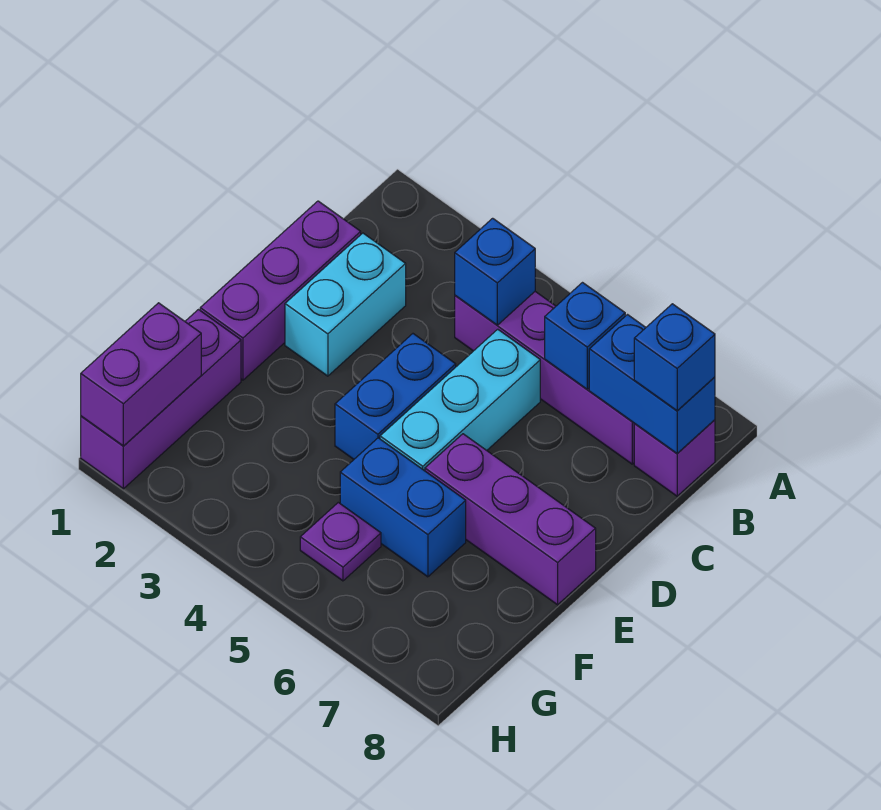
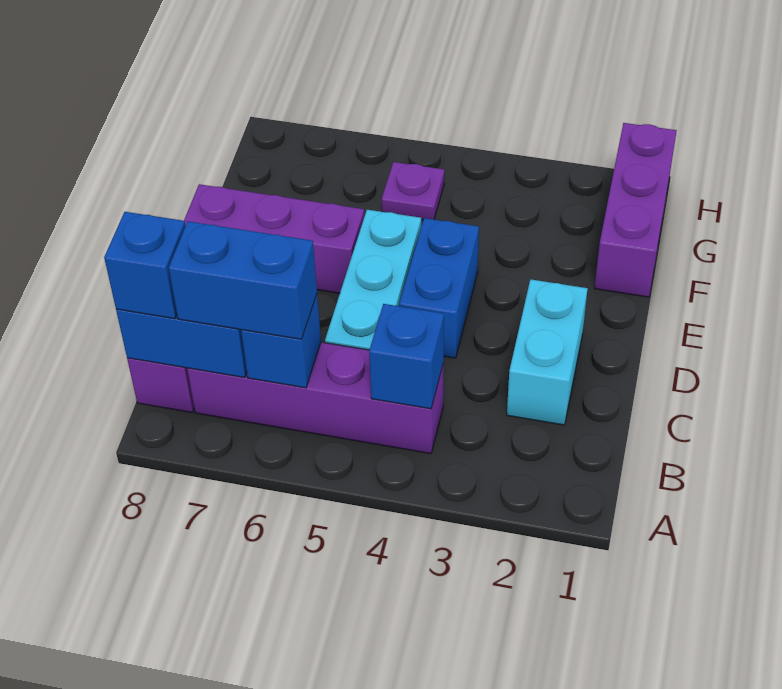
purple brick C1:E1 level 1 -> none
blue brick F5:F6 level 1 -> blue brick B6:B7 level 3
purple brick G1:H1 level 2 -> none

